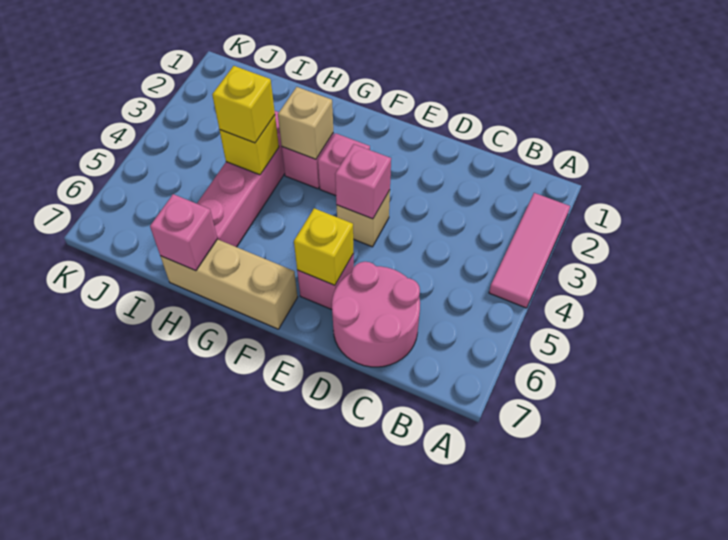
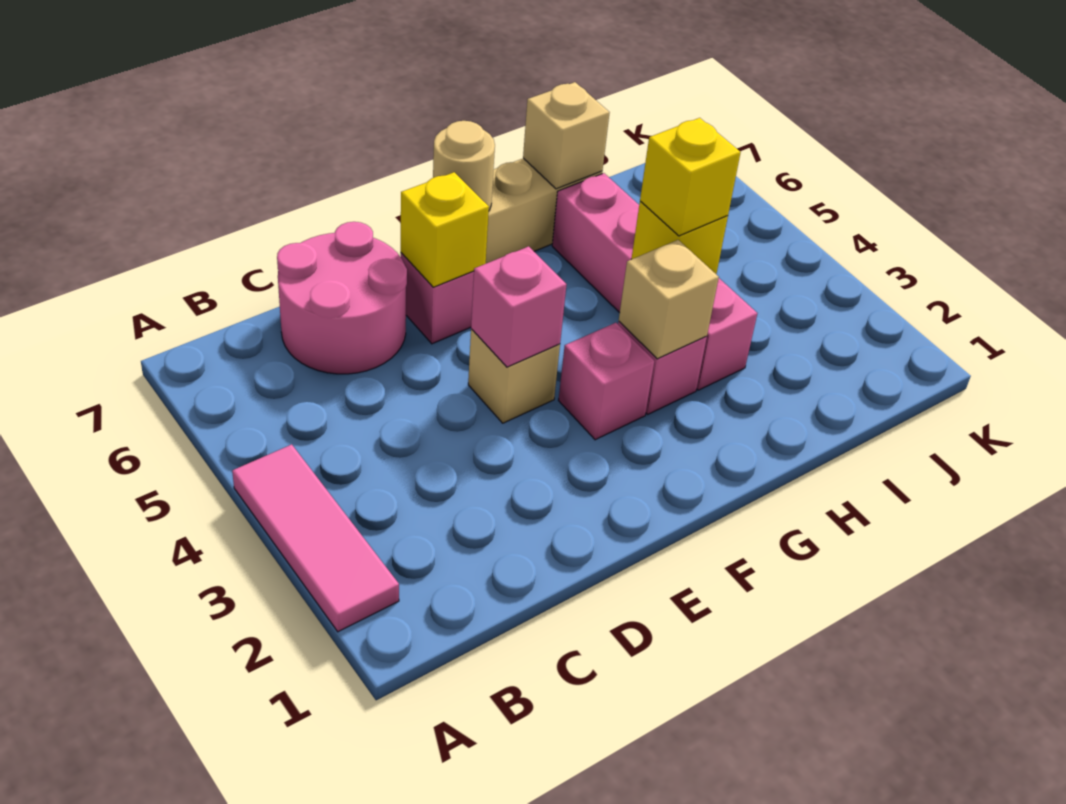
none -> tan round brick F7 level 2
pink brick H7 level 2 -> tan brick H7 level 2

